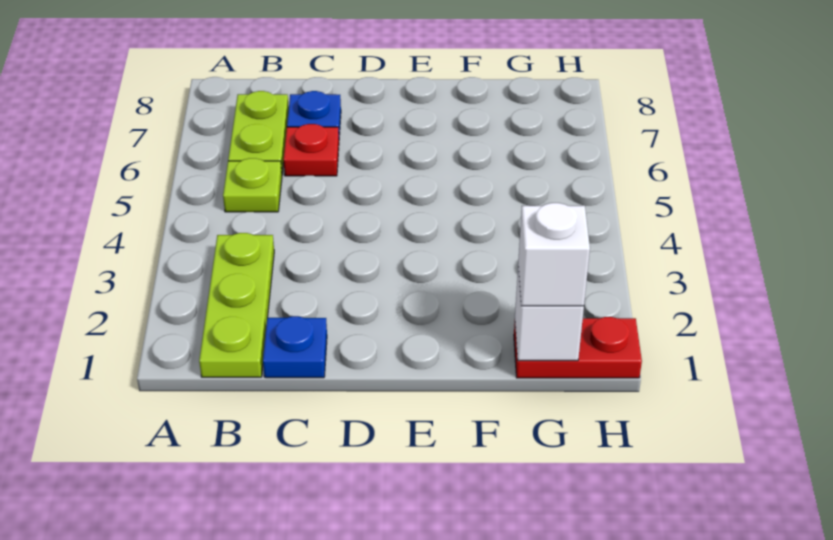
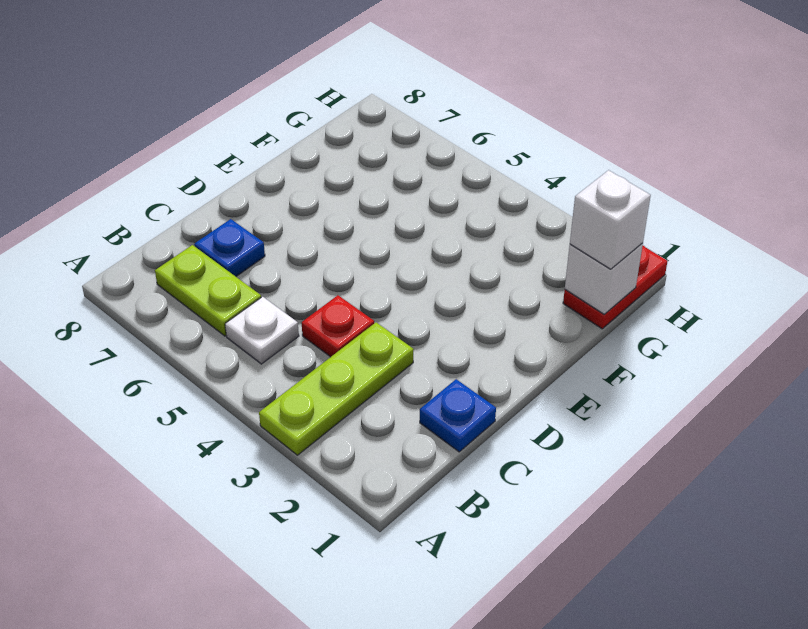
lime plate B1:B3 level 1 -> lime plate A3:C3 level 1
lime plate B5 level 1 -> white plate B5 level 1
red plate C6 level 1 -> red plate C4 level 1

